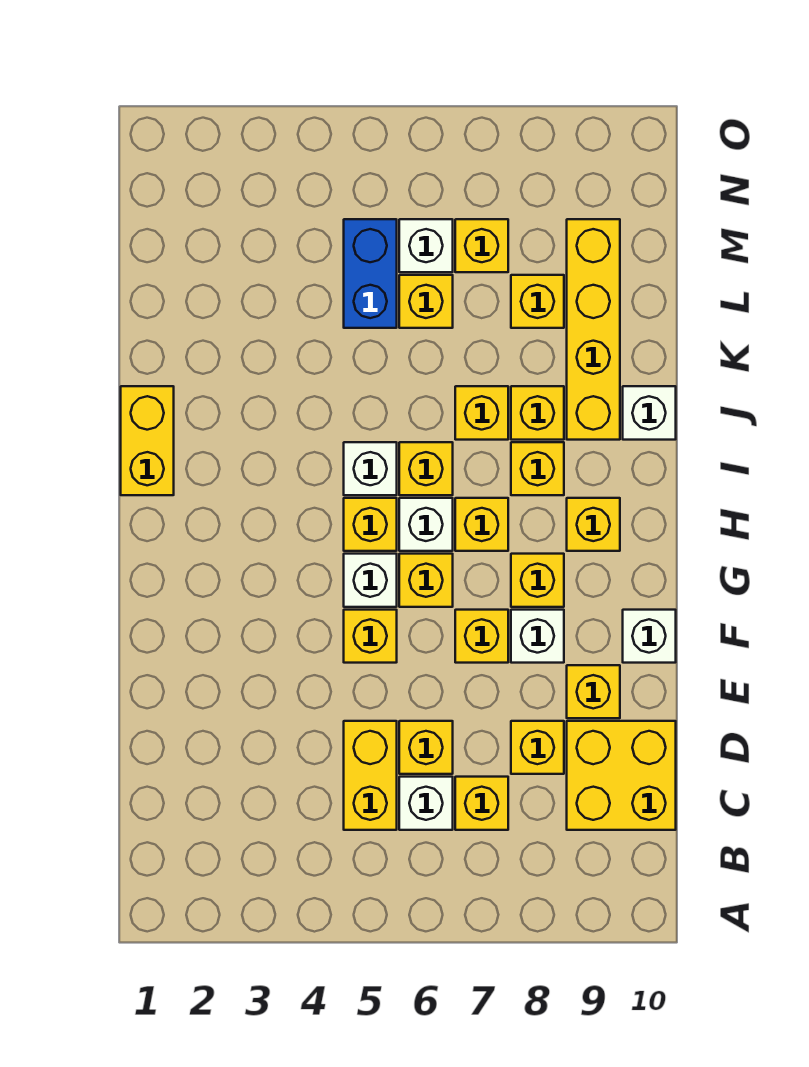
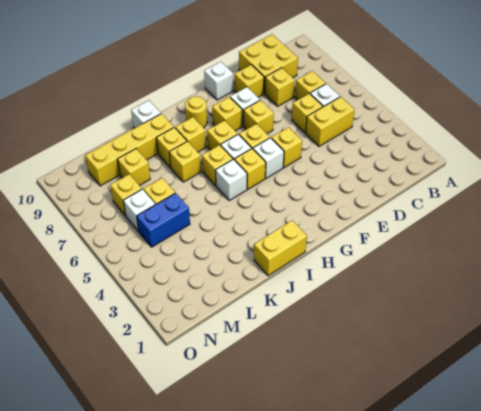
yellow brick H9 level 1 -> yellow round brick H9 level 1

